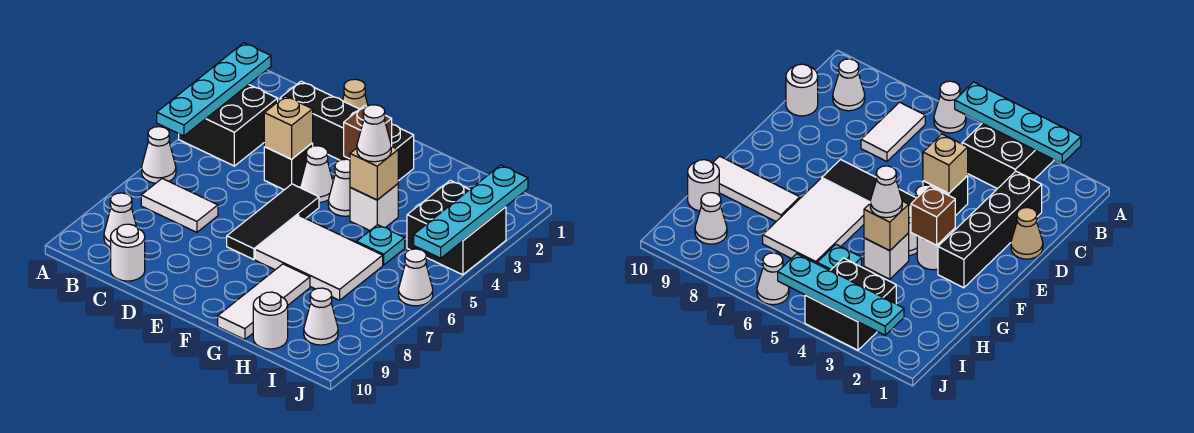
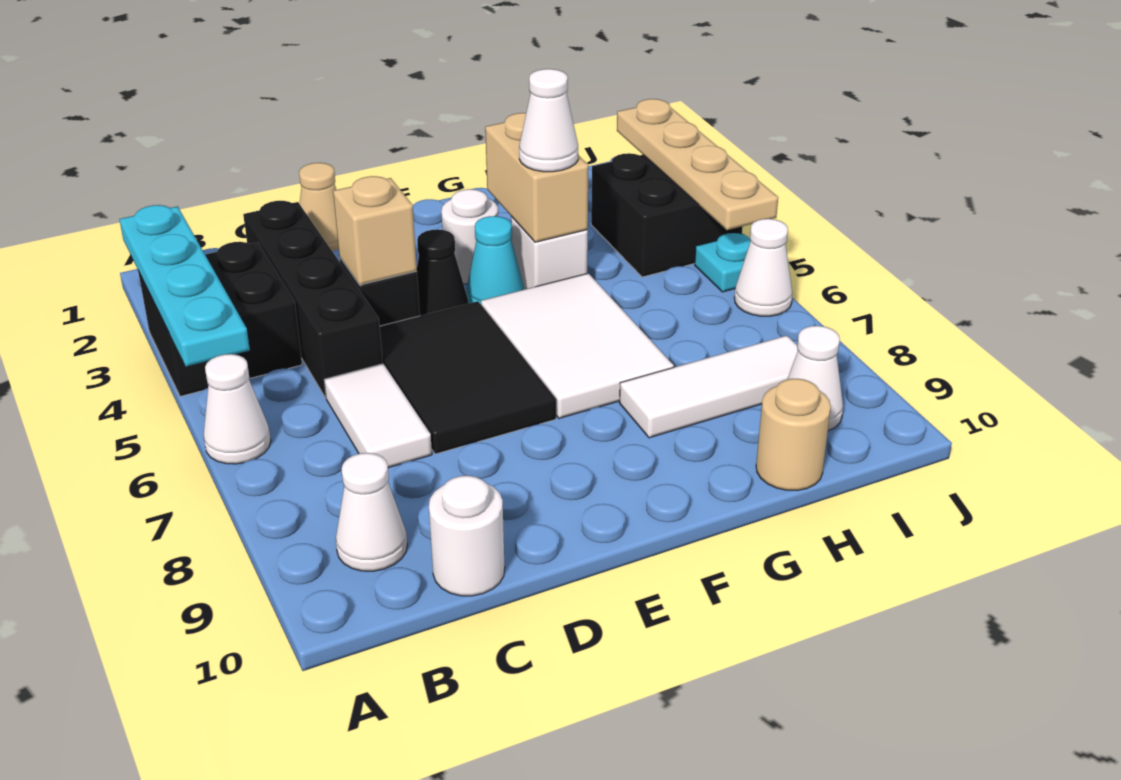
white tile B7:C7 level 1 -> white tile C6:C7 level 1
black brick C2:F2 level 1 -> black brick C2:C5 level 1
white cone E4 level 1 -> black cone E4 level 1
black tile E5:E7 level 1 -> black tile D5:E7 level 1
brown brick F3 level 2 -> none
white cone F4 level 1 -> cyan cone F4 level 1
white tile F6:H7 level 1 -> white tile F5:G7 level 1
tan brick G4 level 2 -> tan brick G3:G4 level 2
white tile G8:G10 level 1 -> white tile G8:I8 level 1
cyan plate H5 level 1 -> cyan plate J5 level 1
white round brick H10 level 1 -> tan round brick H10 level 1
cyan plate J2:J5 level 2 -> tan plate J2:J5 level 2

